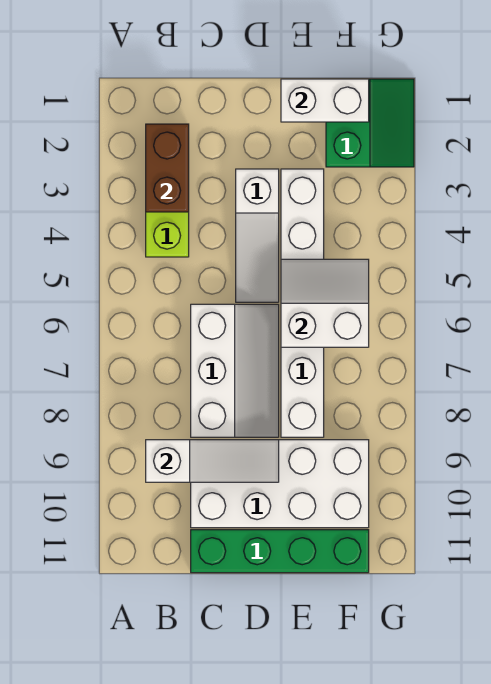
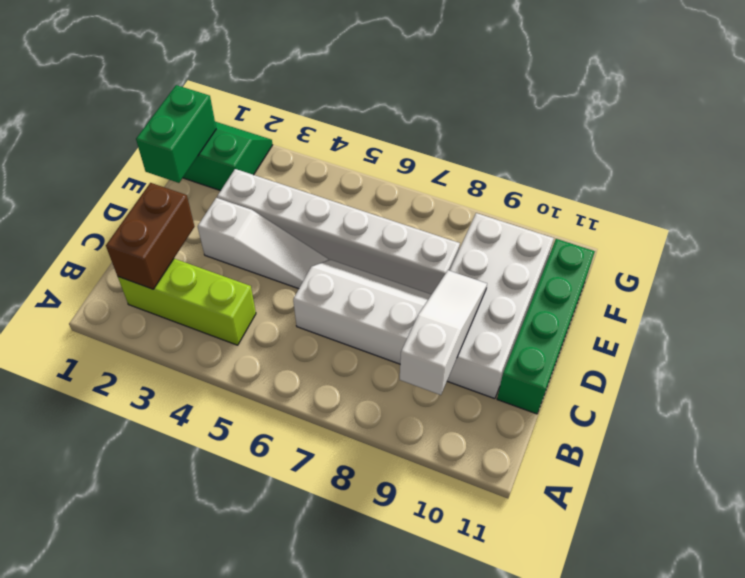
brown brick B2:B3 level 2 -> brown brick B2:C2 level 2
white brick E1:F1 level 2 -> green brick E1:F1 level 2
white slope E5:F6 level 2 top 6 -> none

